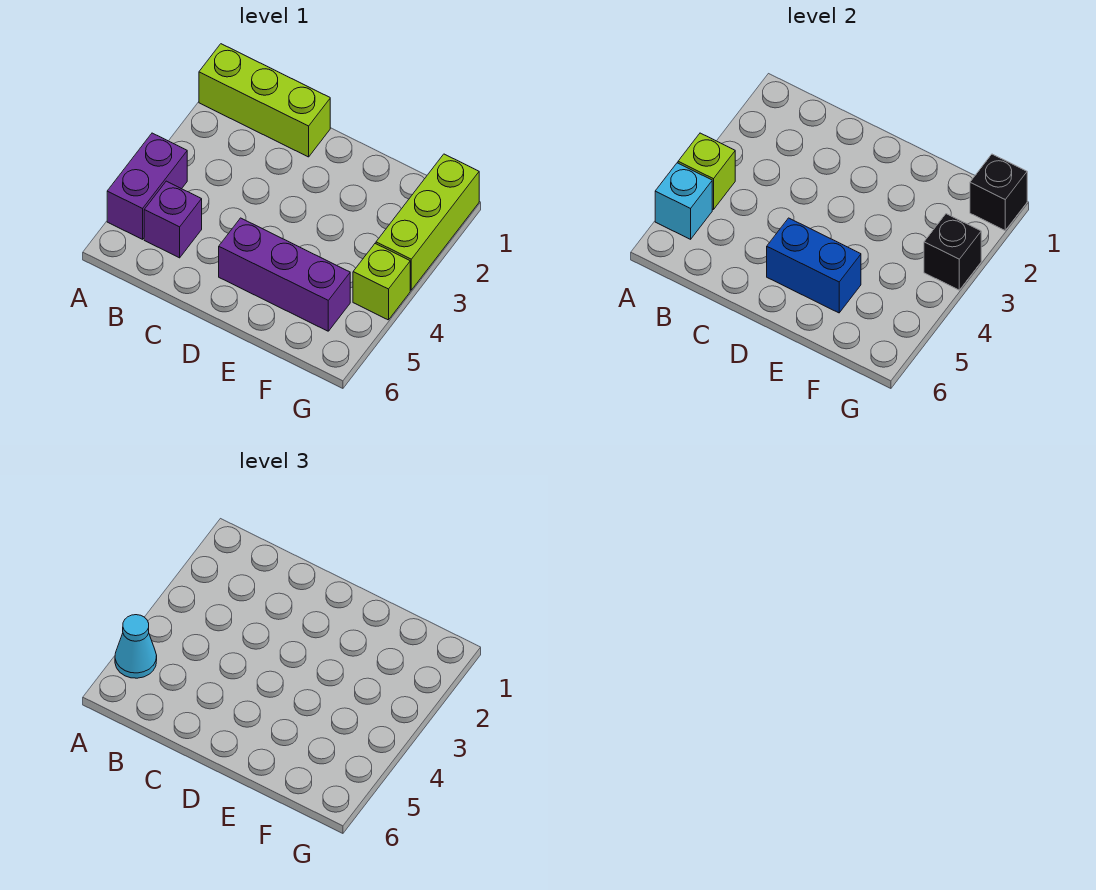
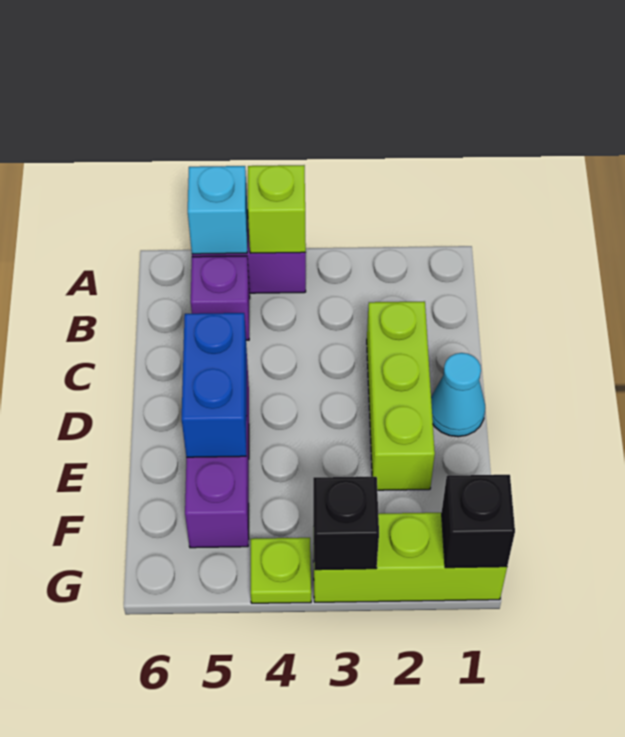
lime brick A1:C1 level 1 -> lime brick C2:E2 level 1
cyan cone A5 level 3 -> cyan cone D1 level 1
lime brick G4 level 1 -> lime plate G4 level 1

